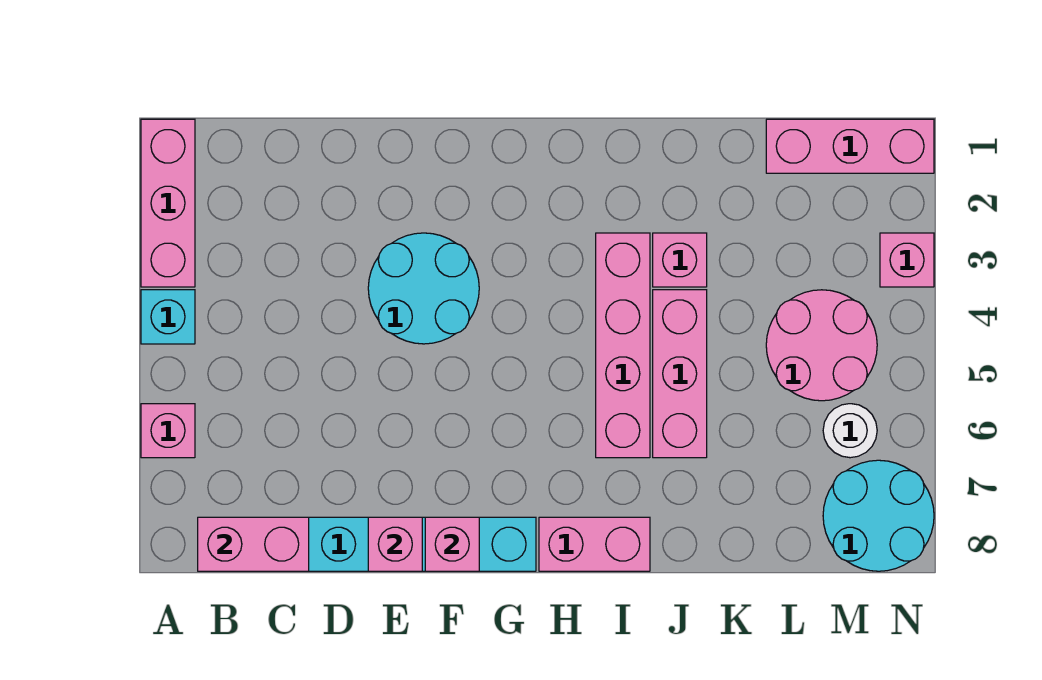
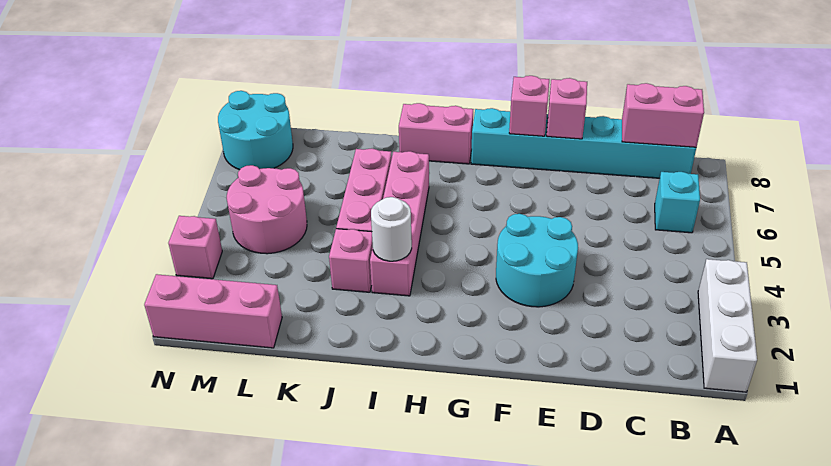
pink brick A1:A3 level 1 -> white brick A1:A3 level 1
cyan brick A4 level 1 -> cyan brick B6 level 1
pink brick A6 level 1 -> none
white round brick M6 level 1 -> white round brick I3 level 2

